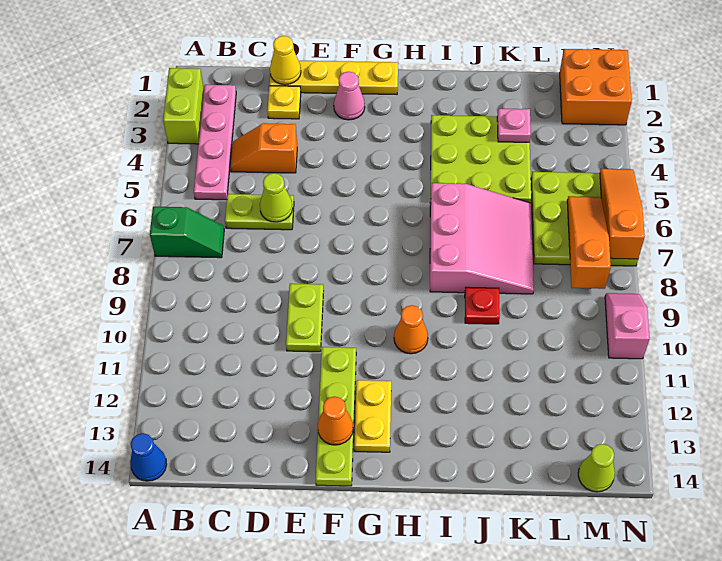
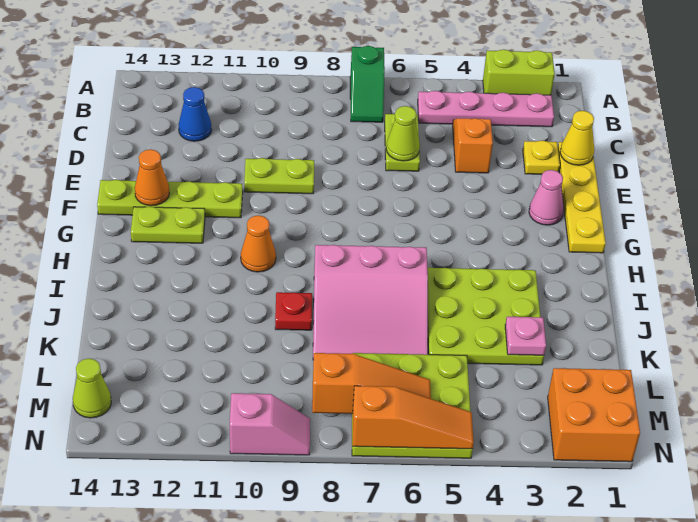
blue cone A14 level 1 -> blue cone C12 level 1
yellow plate G12:G13 level 1 -> lime plate G12:G13 level 1

